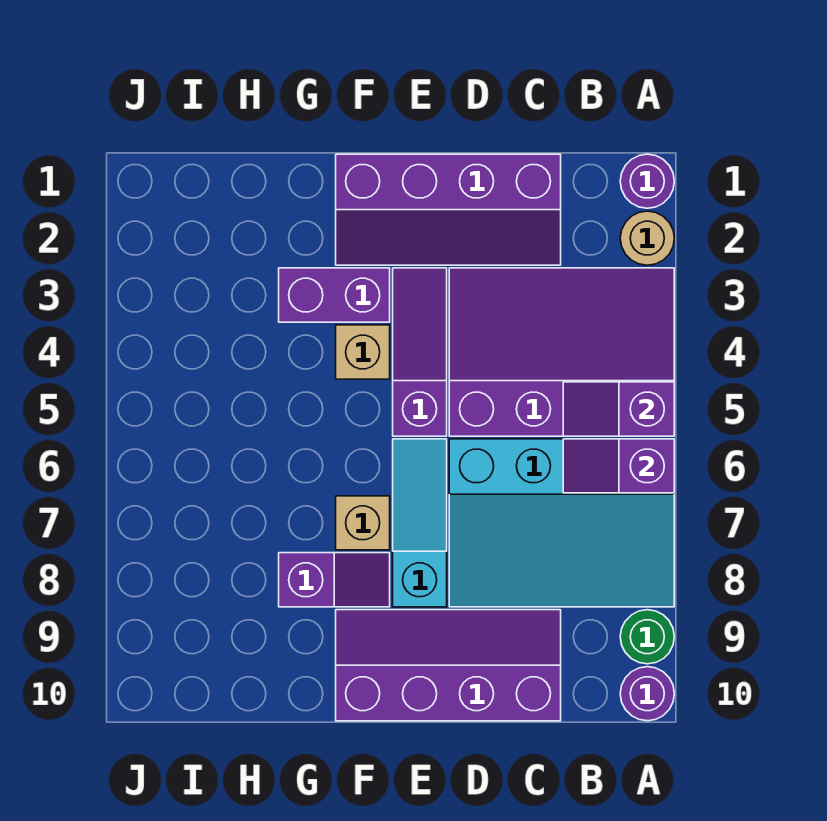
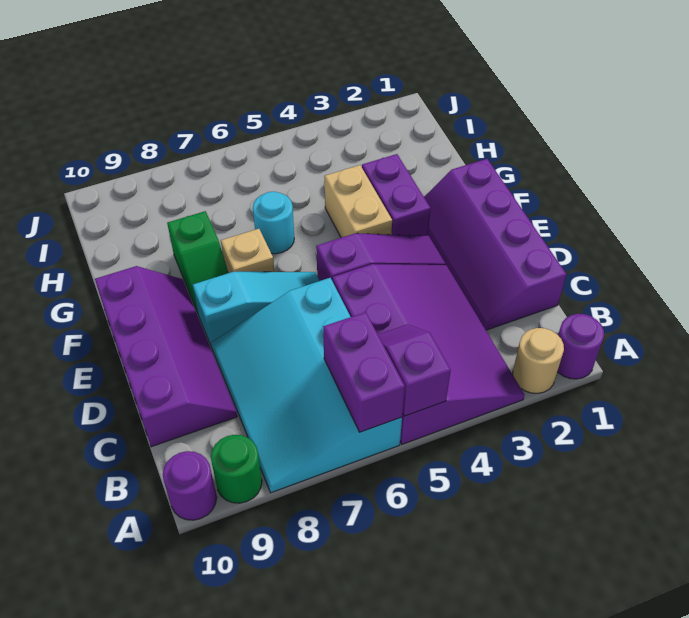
purple slope A6:B6 level 2 top A -> purple brick A6:B6 level 2
tan brick F4 level 1 -> tan brick F4:G4 level 1
purple slope F8:G8 level 1 top G -> green slope F8:G8 level 1 top G
none -> cyan round brick G6 level 1

